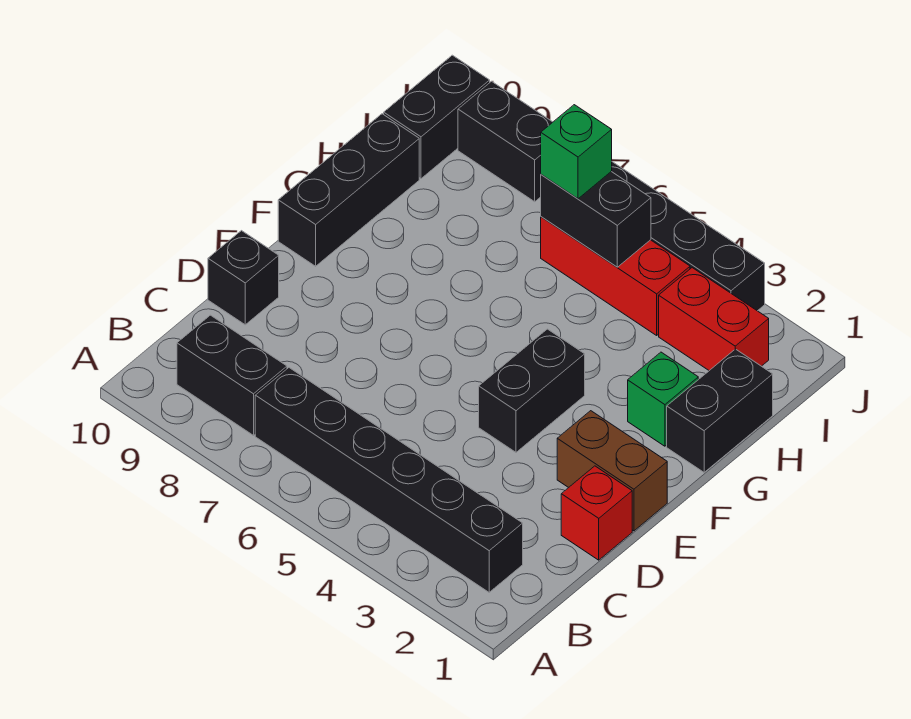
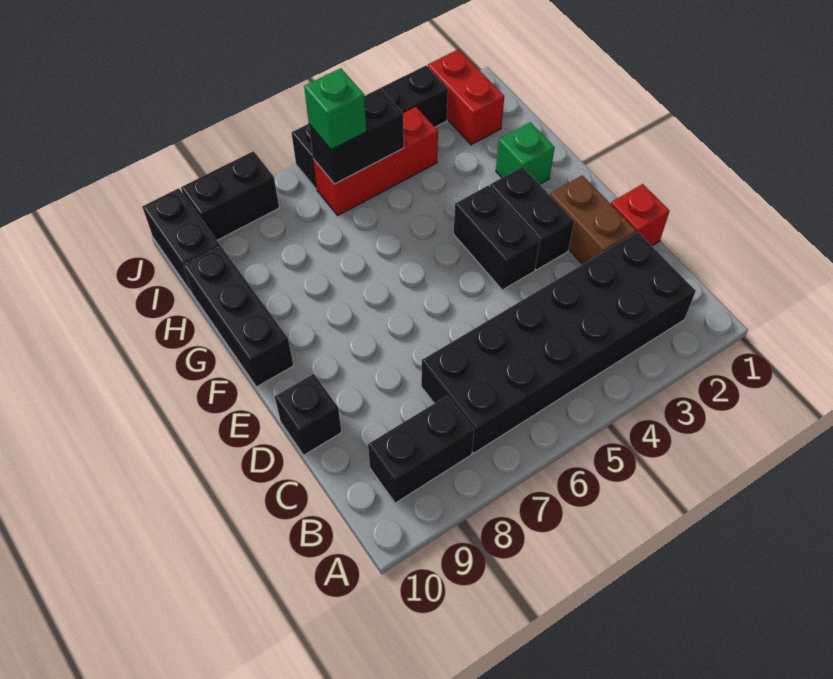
black brick B2:B7 level 1 -> black brick B2:C7 level 1
brown brick E1:E2 level 1 -> brown brick D2:E2 level 1
black brick G1:H1 level 1 -> black brick E3:F3 level 1
red brick I2:I3 level 1 -> red brick I2:J2 level 1

